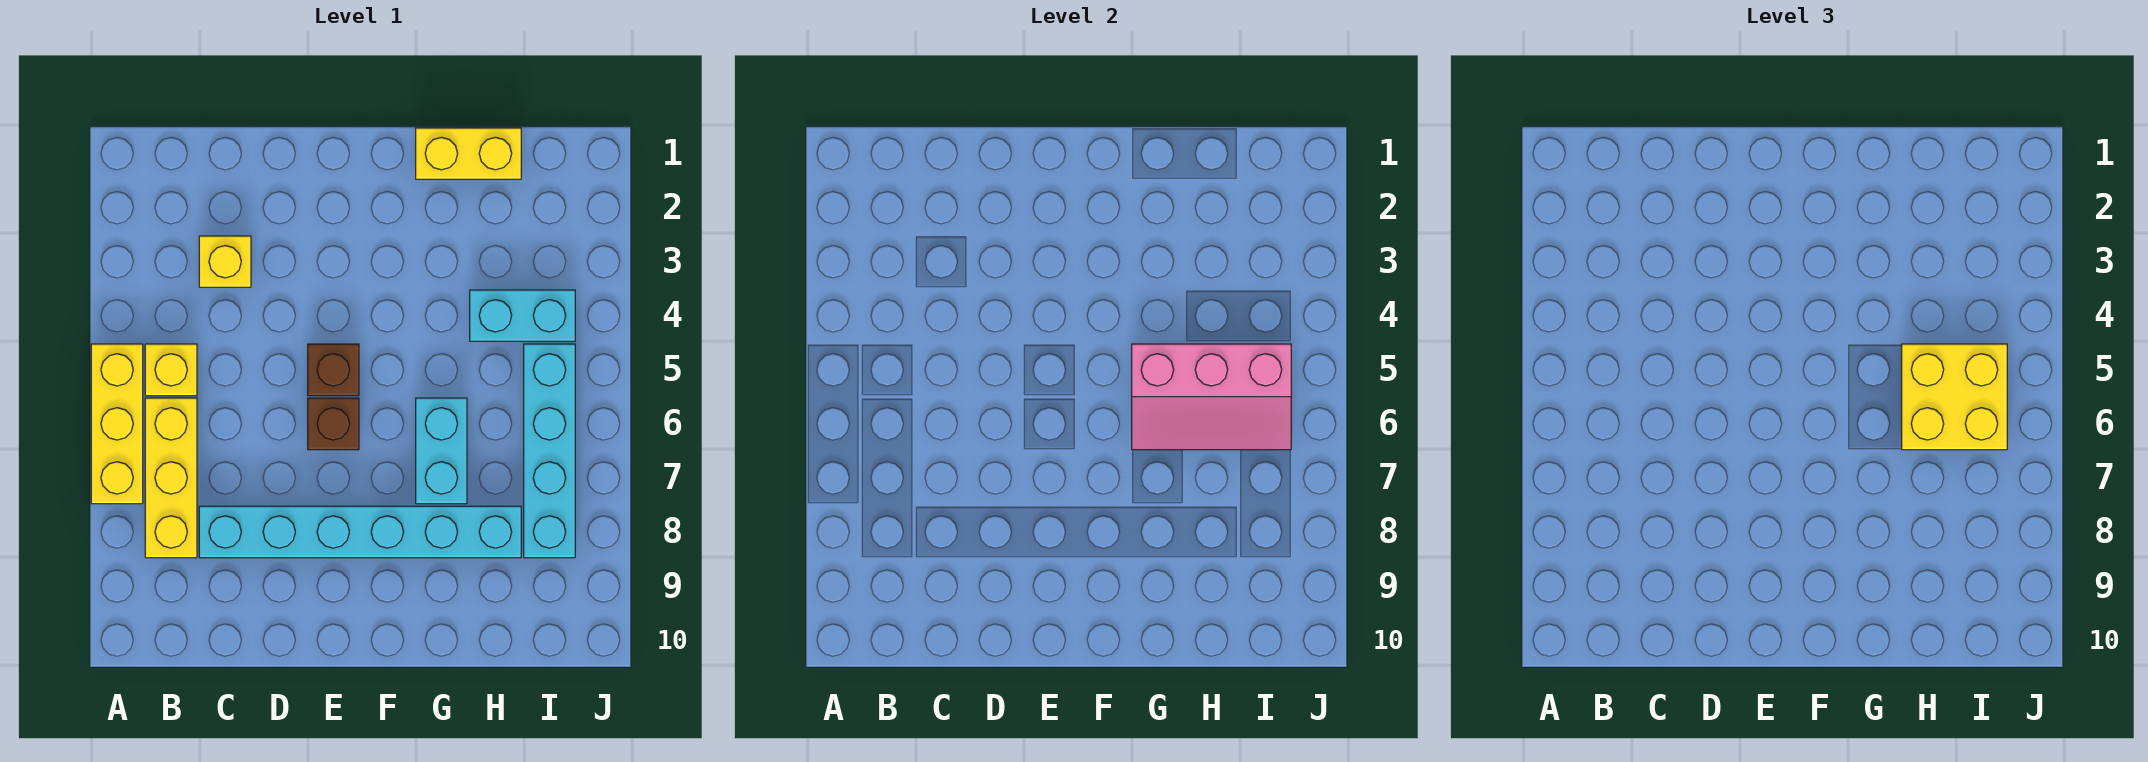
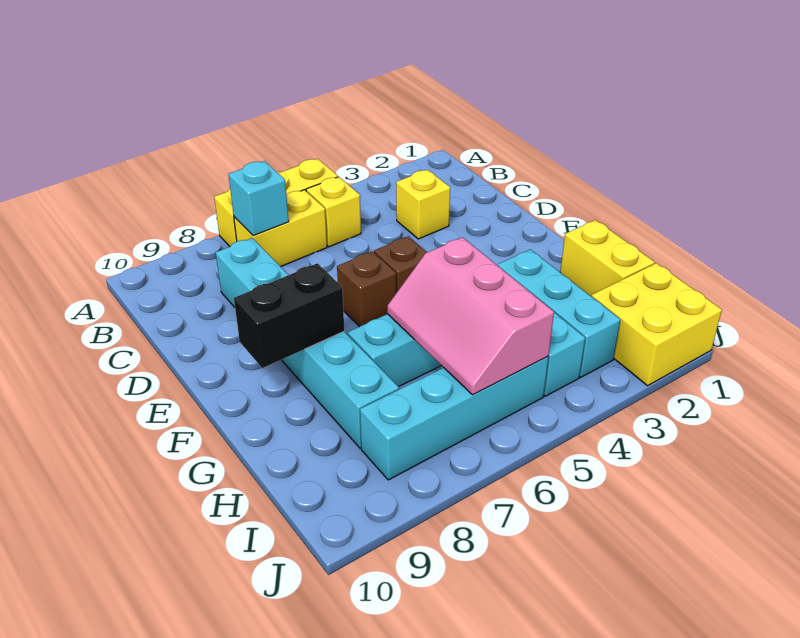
yellow brick B6:B8 level 1 -> yellow brick B6:B7 level 1
none -> cyan brick B7 level 2
none -> black brick F8:F9 level 2
none -> cyan brick G3:I3 level 1
yellow brick H5:I6 level 3 -> yellow brick I1:J2 level 1

